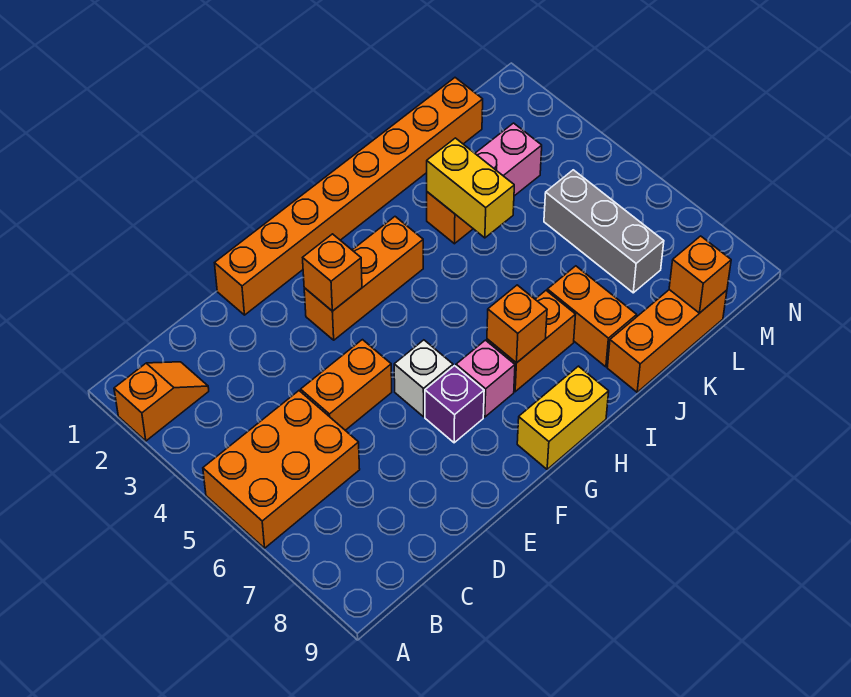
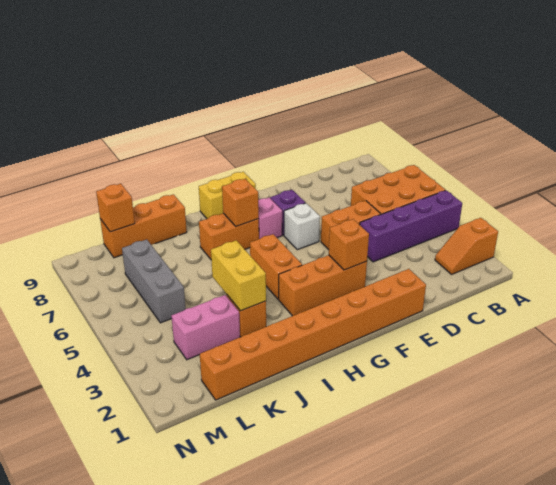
none -> purple brick A4:D4 level 1
orange brick J7:J8 level 1 -> orange brick H4:H5 level 1

